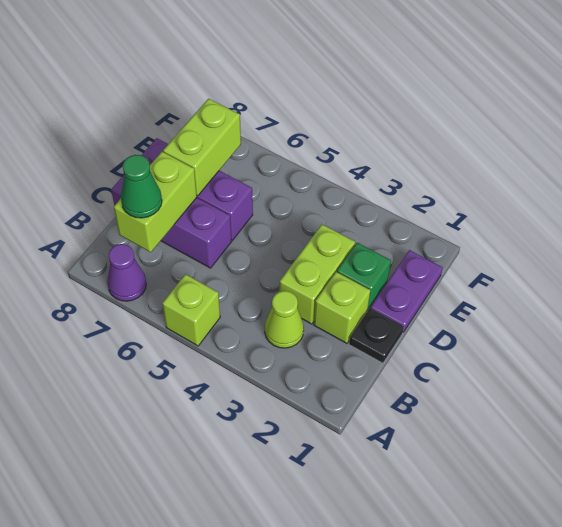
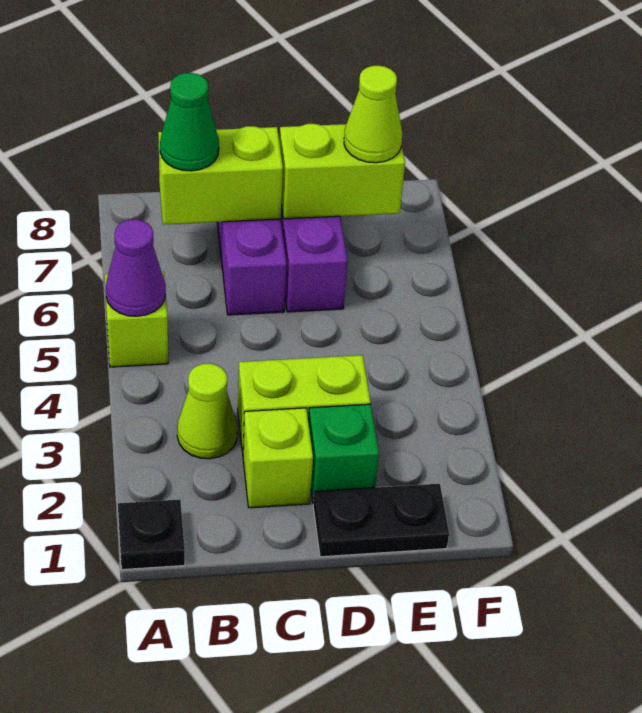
purple cone A7 level 1 -> purple cone A5 level 2
black plate C1 level 1 -> black plate A1 level 1
purple plate D1:E1 level 1 -> black plate D1:E1 level 1
none -> lime cone E7 level 3

